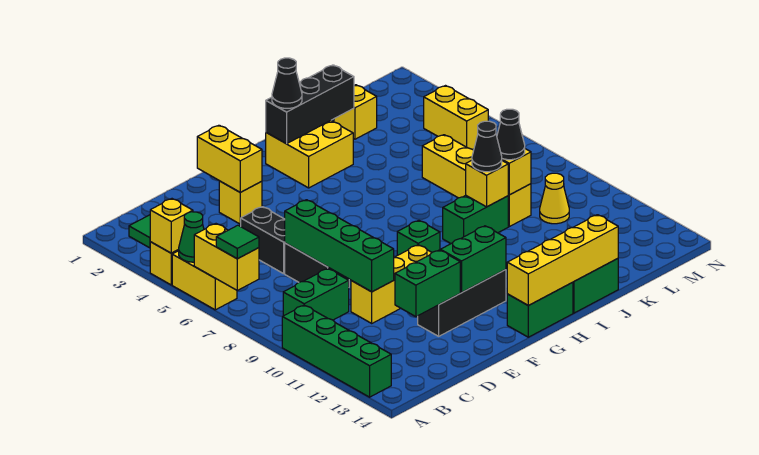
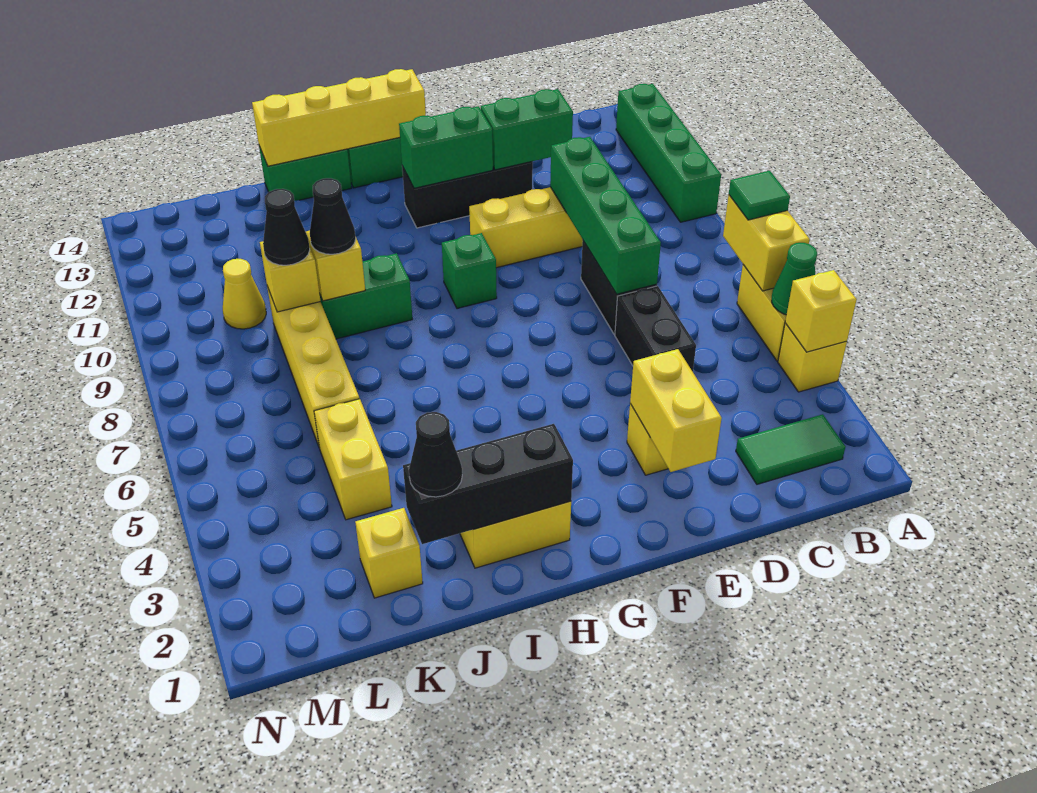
green brick B9:C9 level 1 -> none
black cone H2 level 3 -> black cone J2 level 3
yellow brick M4:M5 level 1 -> yellow brick K4:K5 level 1

